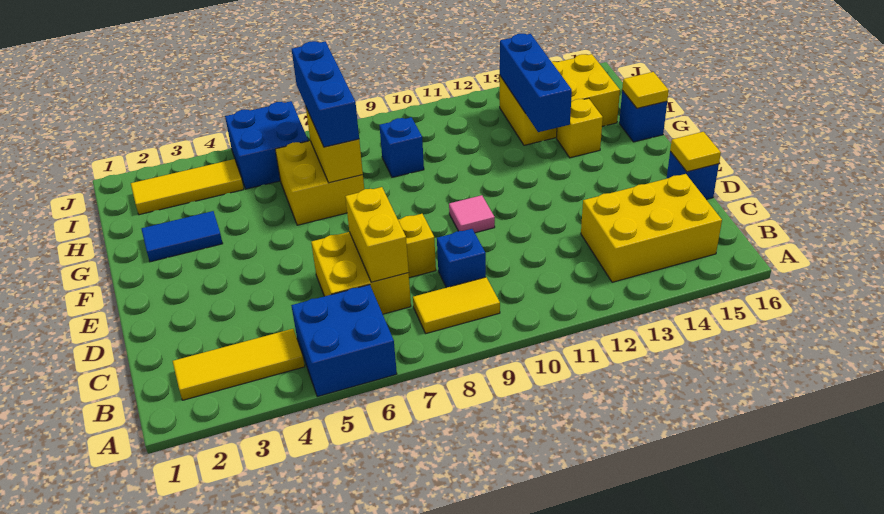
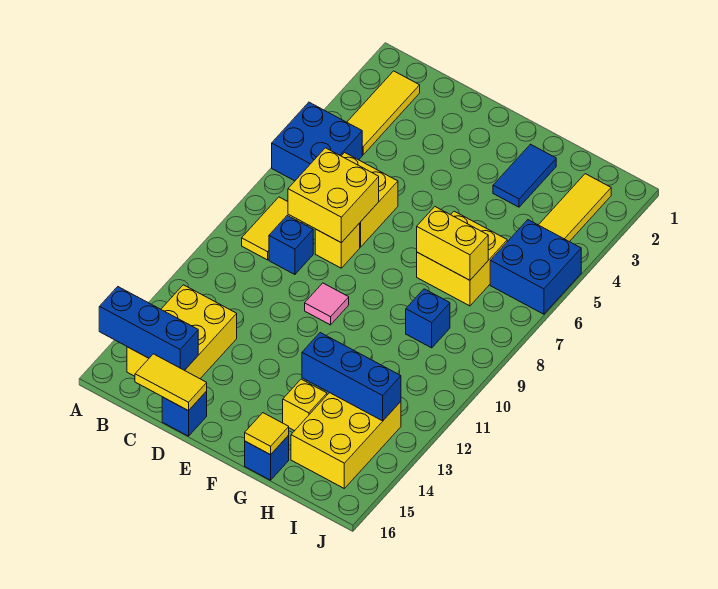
yellow brick C7:D7 level 2 -> yellow brick C7:D8 level 2
yellow tile D16 level 2 -> yellow tile C16:D16 level 2
blue brick G7:I7 level 3 -> blue brick A15:C15 level 2

